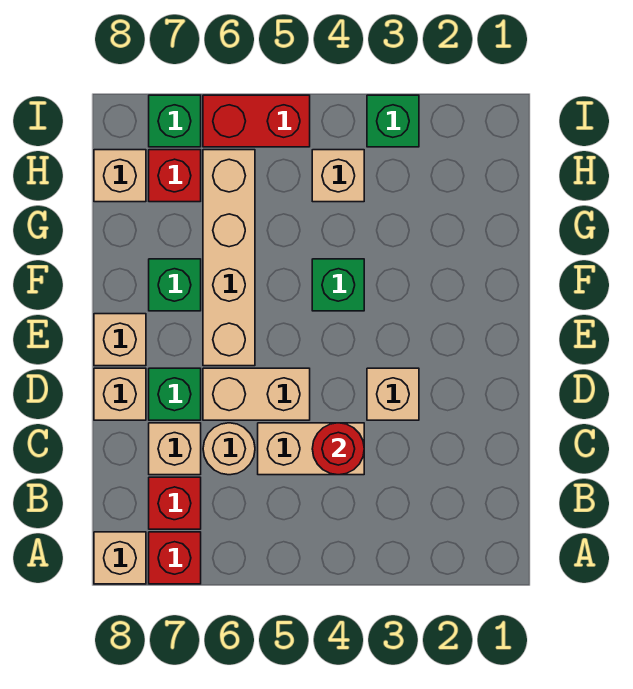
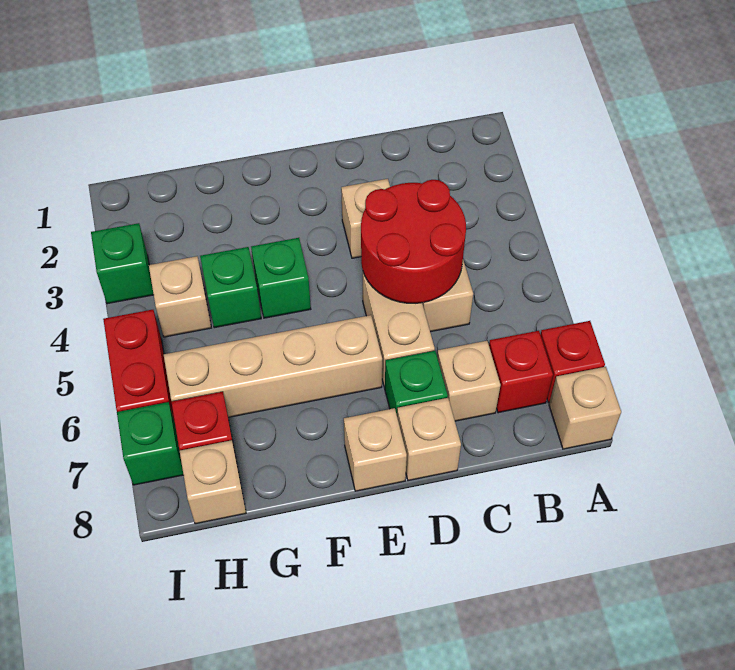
red round brick C4 level 2 -> red round brick C4:D5 level 2
tan round brick C6 level 1 -> none
green brick F7 level 1 -> green brick G4 level 1

